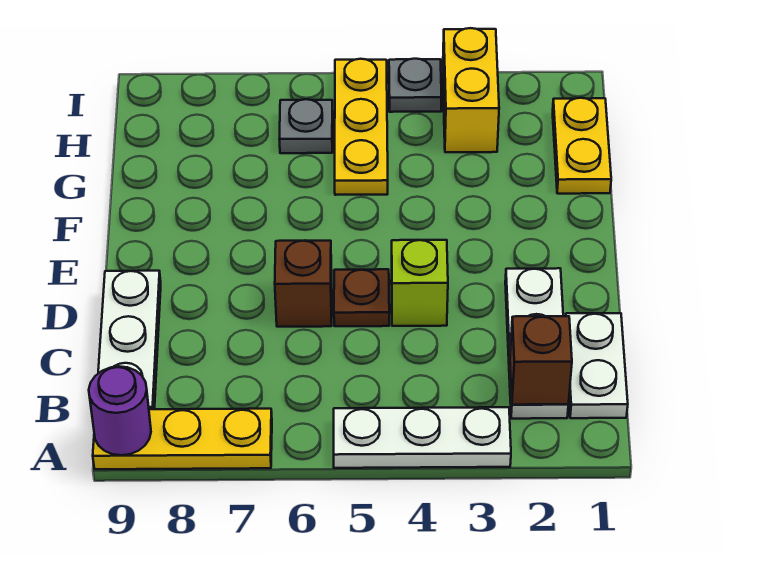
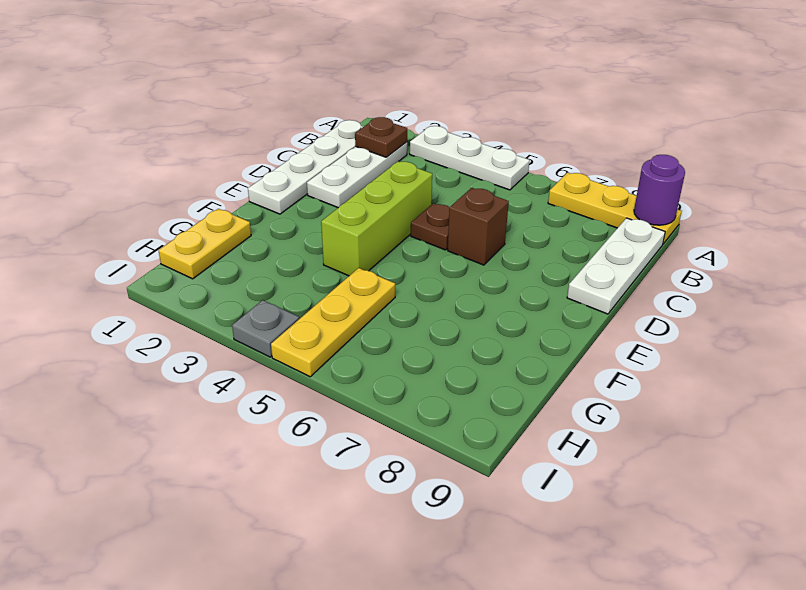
white plate B1:C1 level 1 -> white plate B1:E1 level 1
brown brick B2 level 2 -> brown plate B2 level 2
lime brick D4 level 1 -> lime brick D4:F4 level 1
yellow brick H3:I3 level 1 -> none
grey plate H6 level 1 -> none

